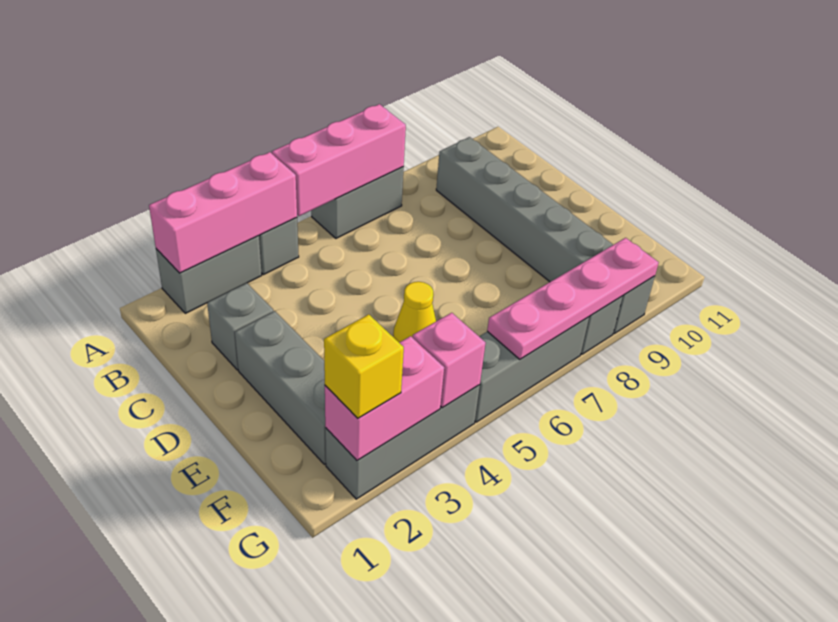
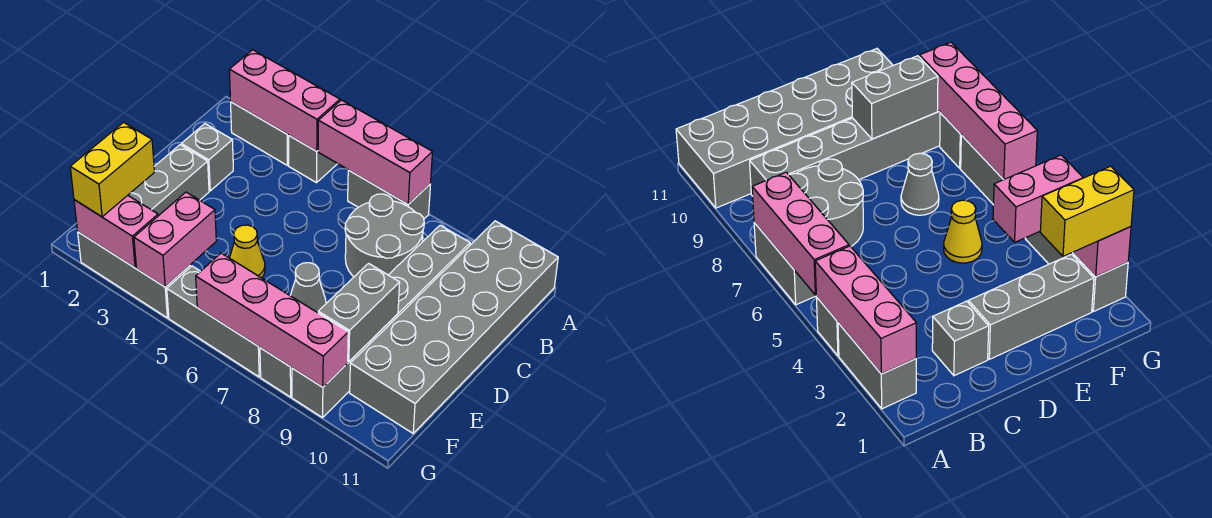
none -> grey brick A10:F11 level 1
none -> grey round brick B7:C8 level 1
none -> grey cone E7 level 1
none -> grey brick E9:F9 level 2
yellow brick G2 level 3 -> yellow brick F2:G2 level 3
pink brick G4 level 2 -> pink brick F4:G4 level 2
pink plate G6:G9 level 2 -> pink brick G6:G9 level 2

